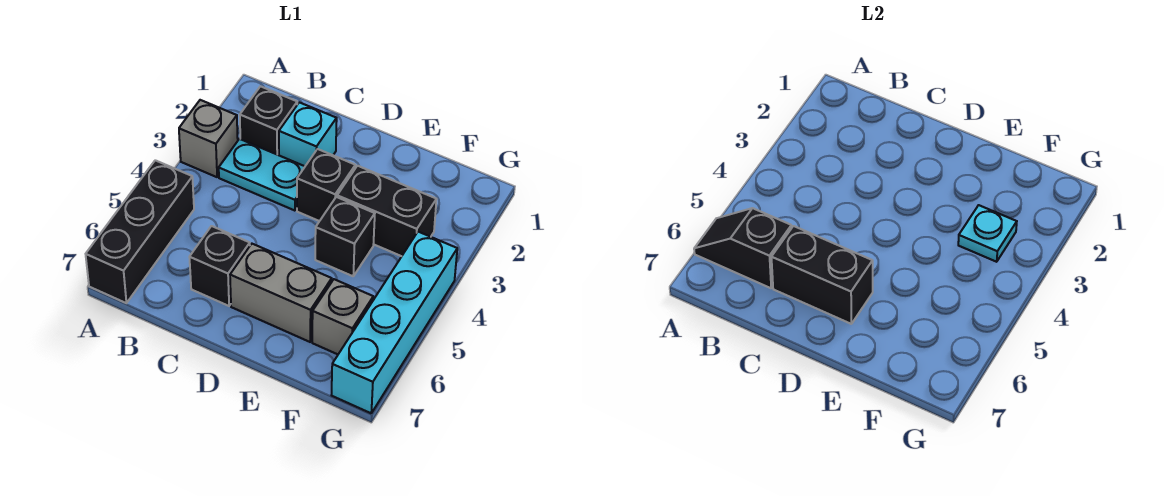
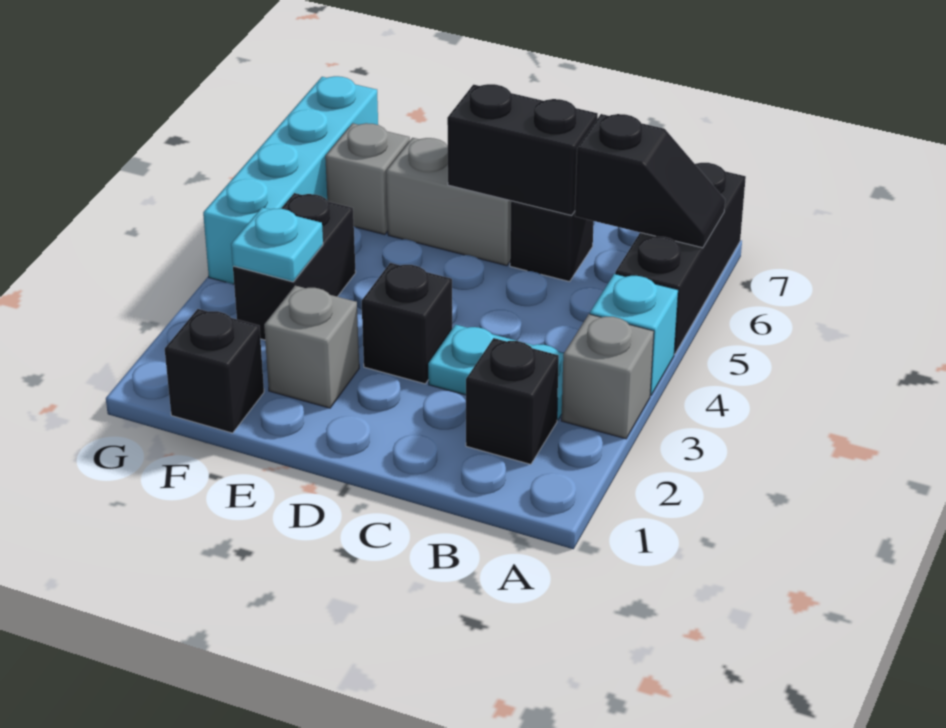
cyan brick C2 level 1 -> cyan brick A4 level 1
none -> grey brick E2 level 1
black brick E3:F3 level 1 -> black brick F3:F4 level 1
black brick E4 level 1 -> black brick F1 level 1

